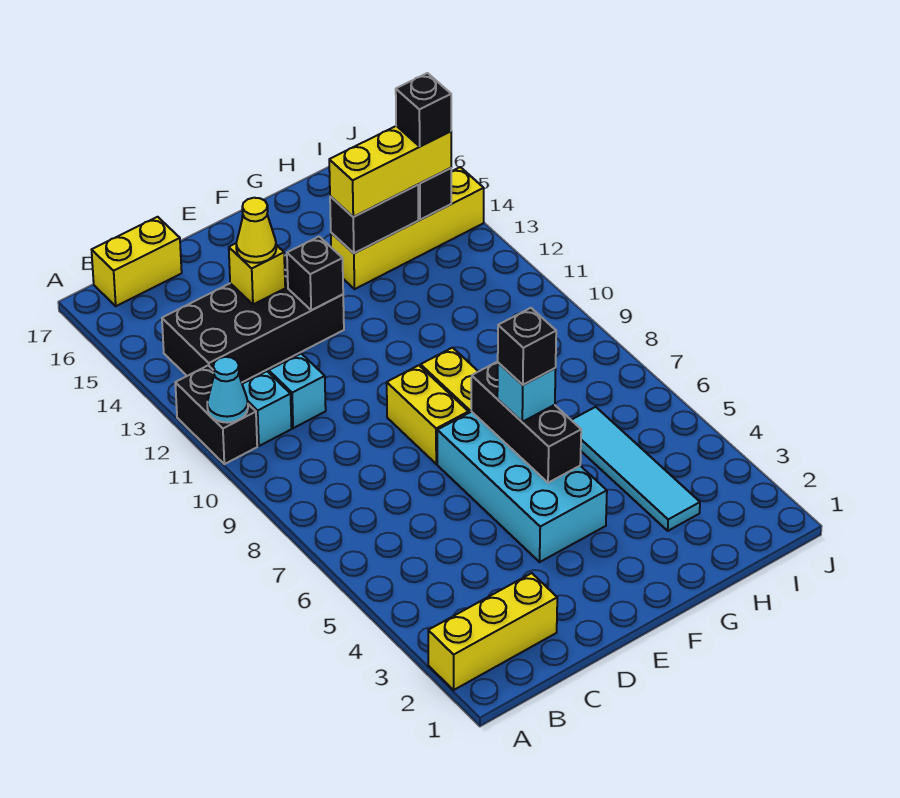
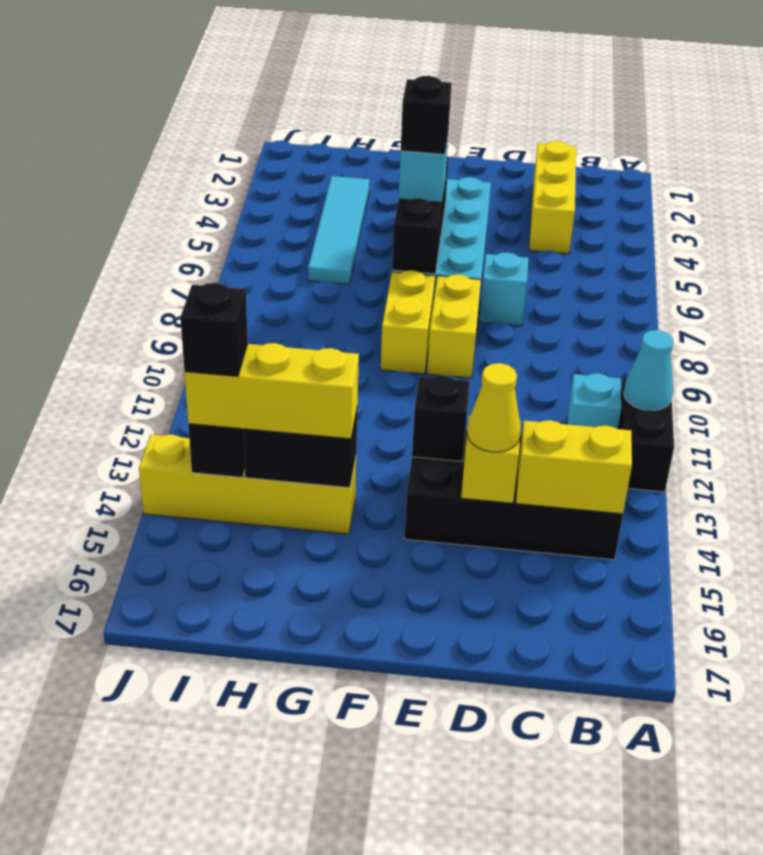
yellow brick A2:C2 level 1 -> yellow brick C2:C4 level 1
yellow brick B17:C17 level 1 -> yellow brick B14:C14 level 2
cyan brick C11 level 1 -> cyan brick D7 level 1

